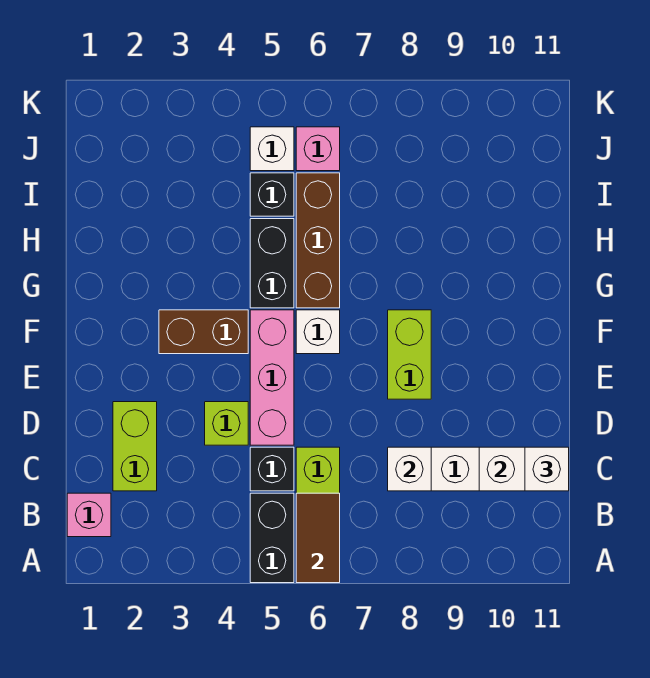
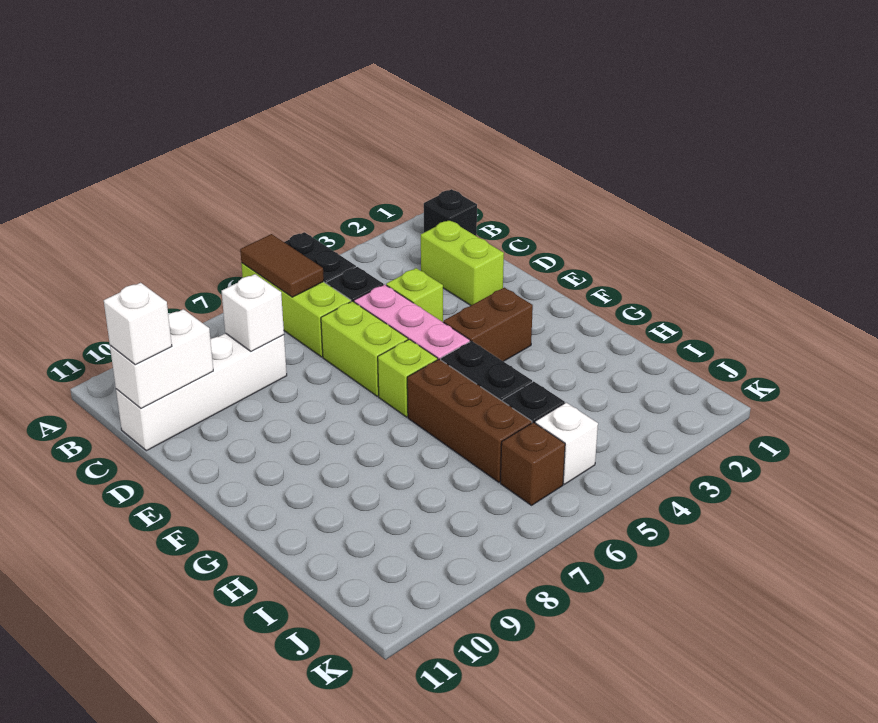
pink brick B1 level 1 -> black brick B1 level 1
lime brick E8:F8 level 1 -> lime brick D6:E6 level 1
white brick F6 level 1 -> lime brick F6 level 1
pink brick J6 level 1 -> brown brick J6 level 1

